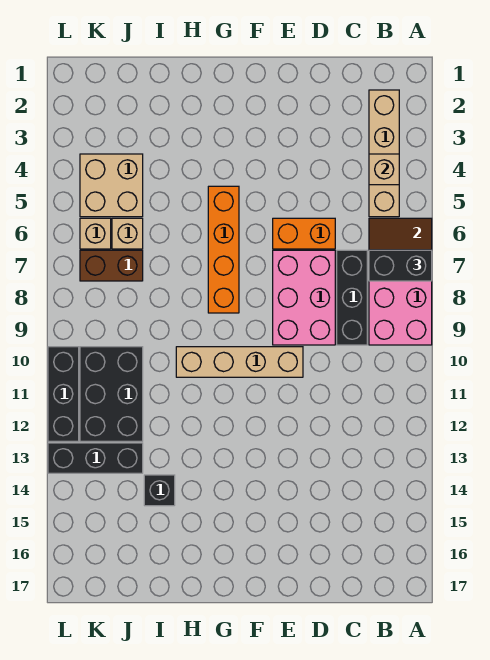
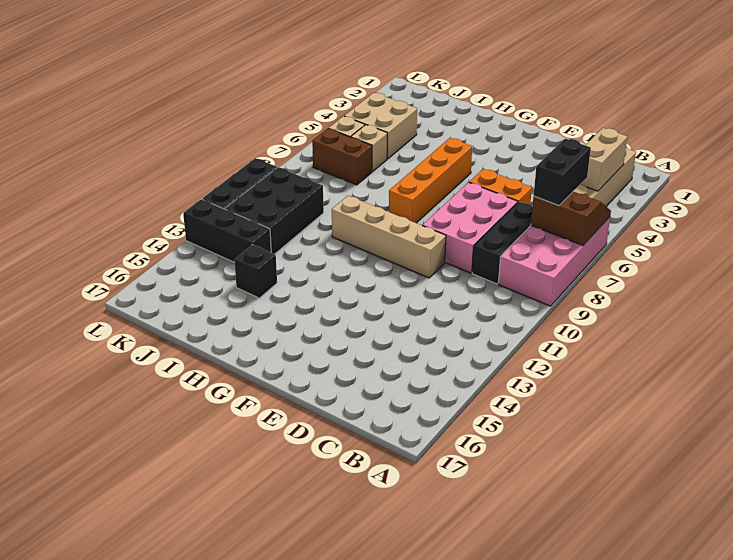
black brick A7:B7 level 3 -> black brick B6:B7 level 3
tan brick B4 level 2 -> tan brick B3:B4 level 2

